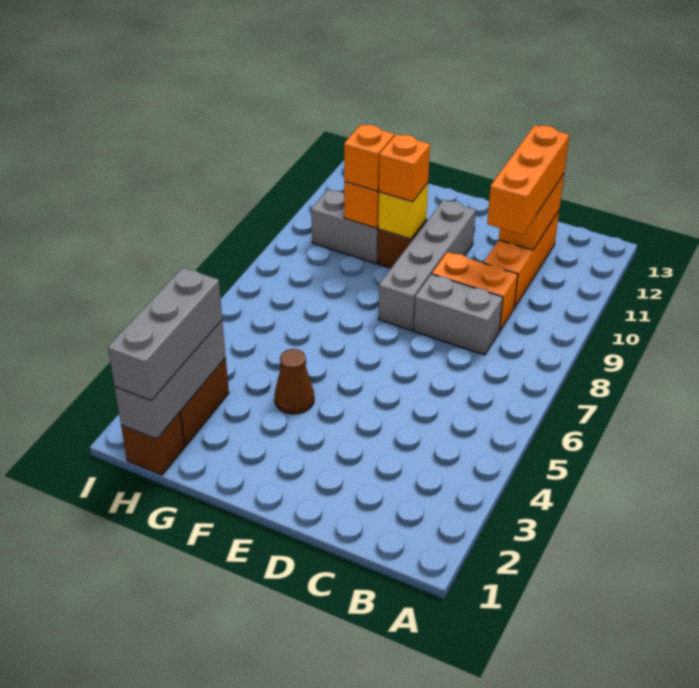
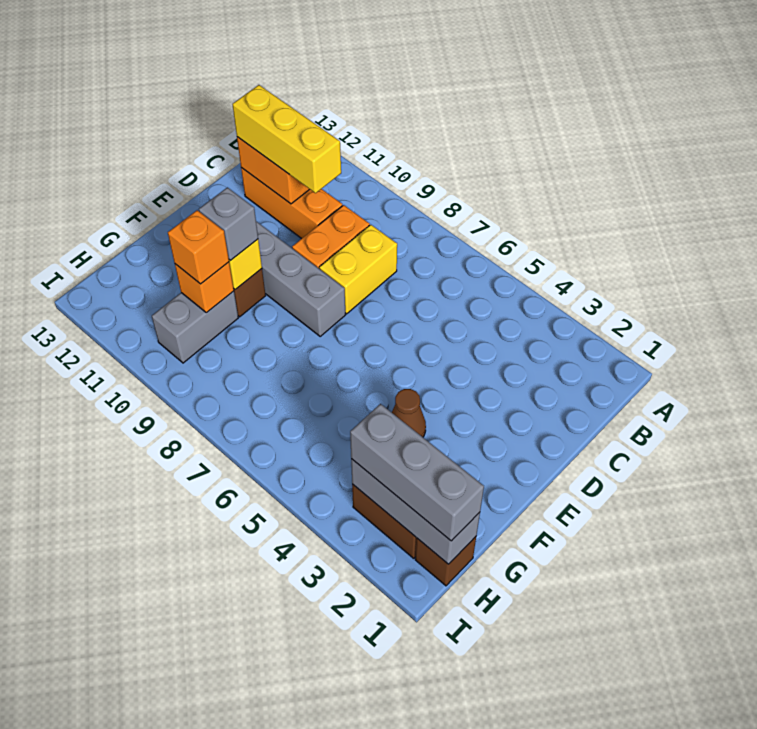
grey brick C8:D8 level 1 -> yellow brick C8:D8 level 1
orange brick C10:C12 level 3 -> yellow brick C10:C12 level 3
orange brick F10 level 3 -> grey brick F10 level 3

